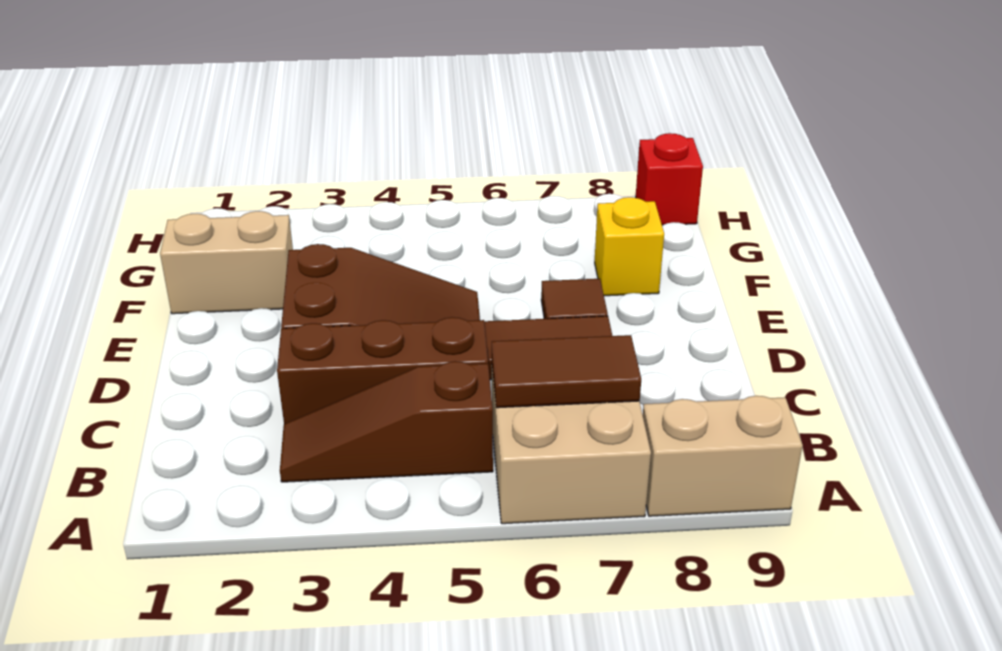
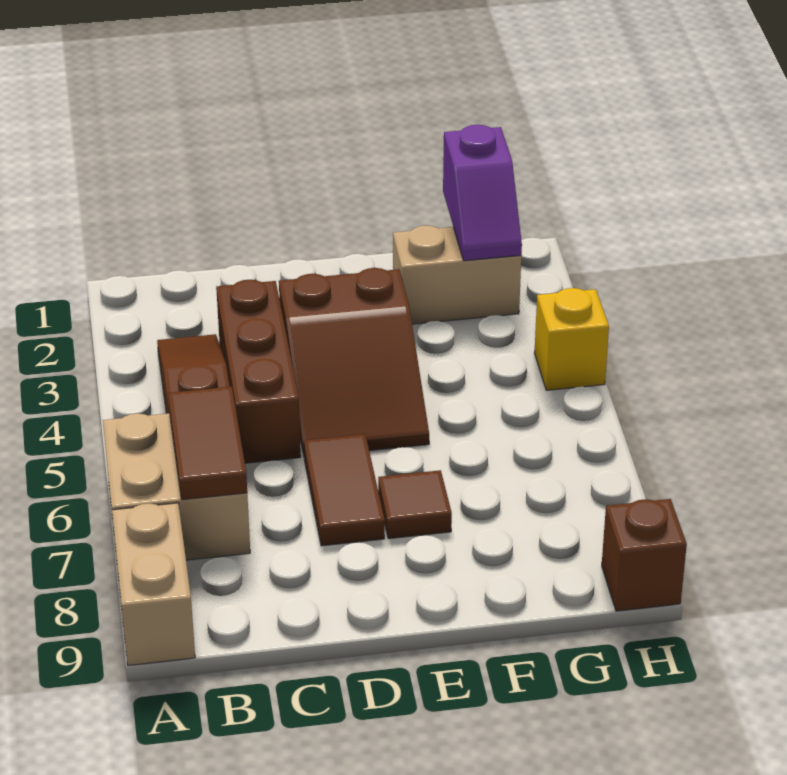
tan brick F1:F2 level 1 -> tan brick F2:G2 level 1
yellow brick F8 level 1 -> yellow brick H4 level 1
none -> purple slope G1:G2 level 2 top 1
red brick H9 level 1 -> brown brick H9 level 1

